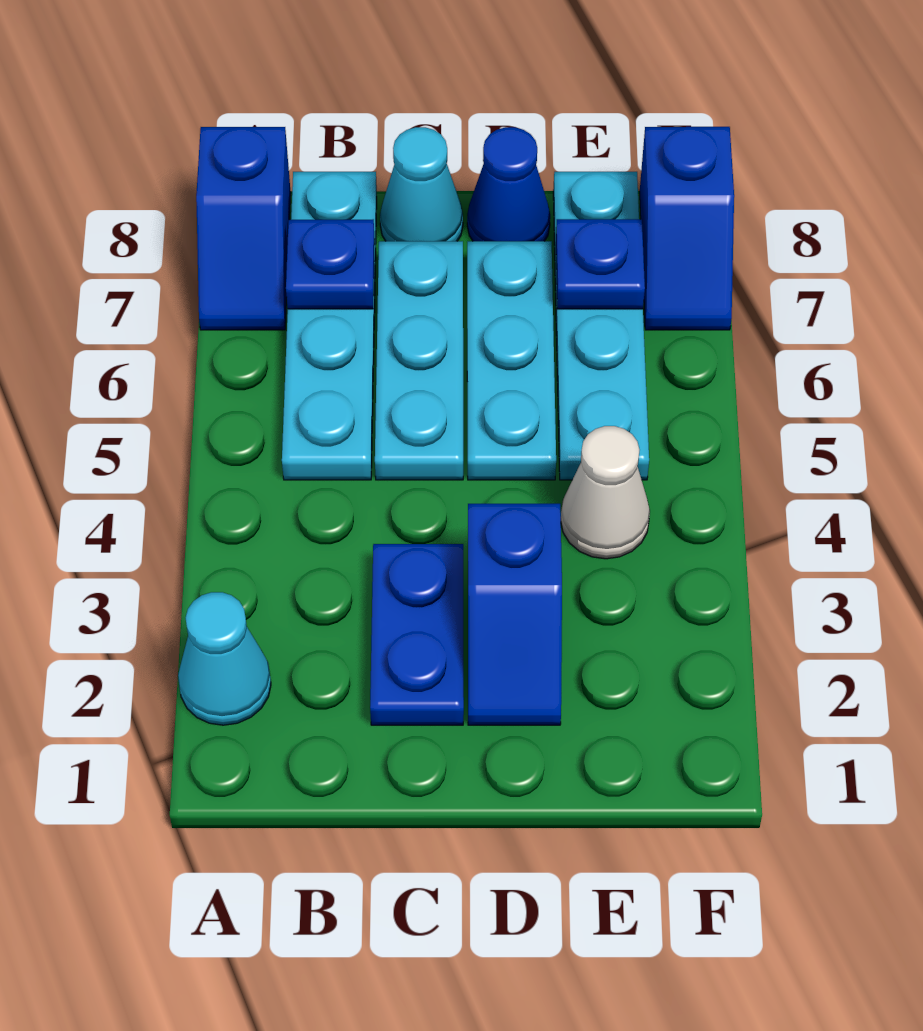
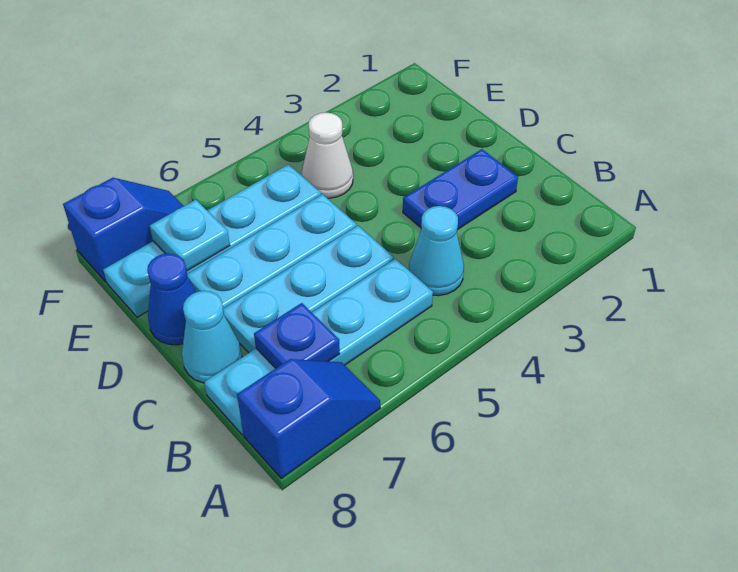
cyan cone A2 level 1 -> cyan cone B4 level 1
blue slope D2:D3 level 1 top 3 -> none
blue plate E7 level 2 -> cyan plate E7 level 2

